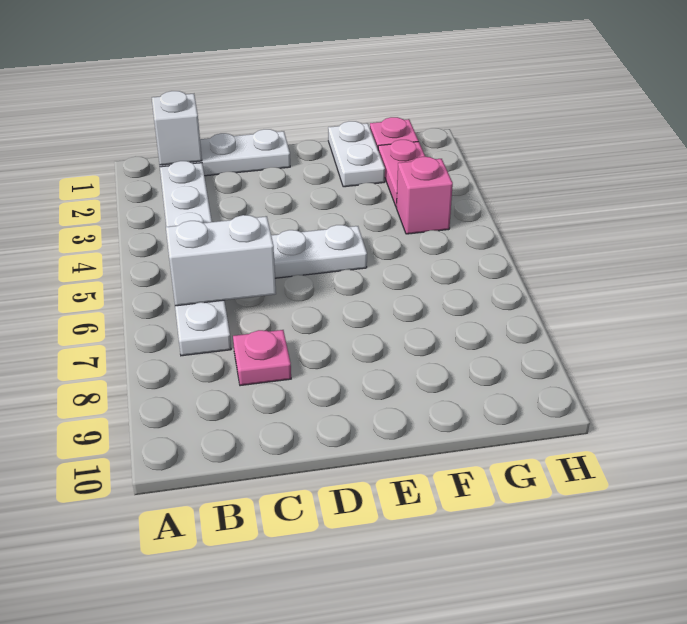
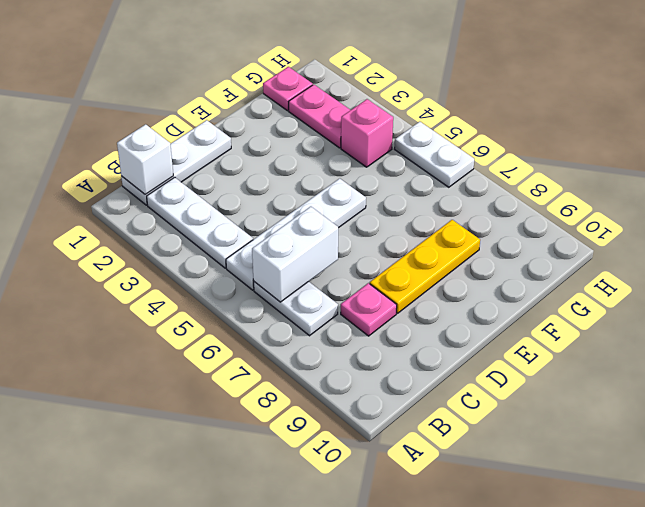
none -> yellow plate D8:F8 level 1
white plate F1:F2 level 1 -> white plate H5:H6 level 1

